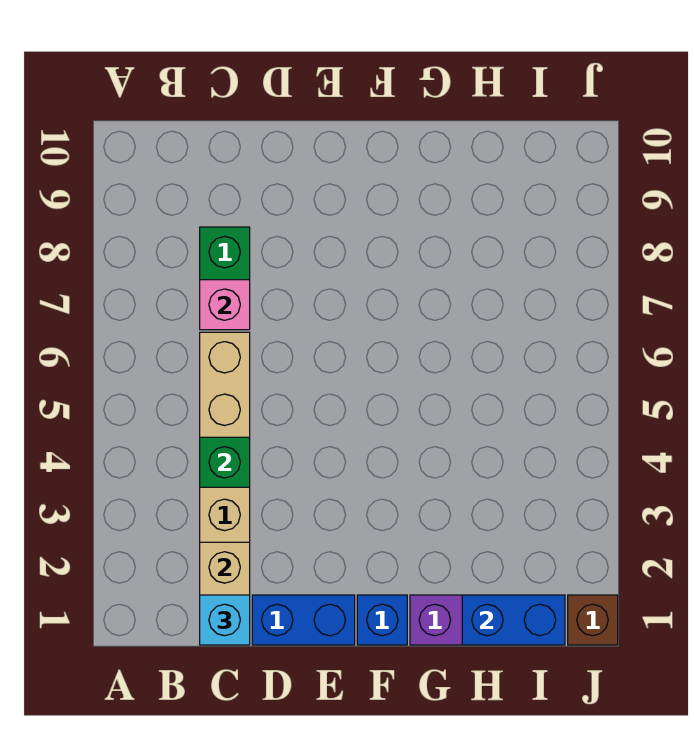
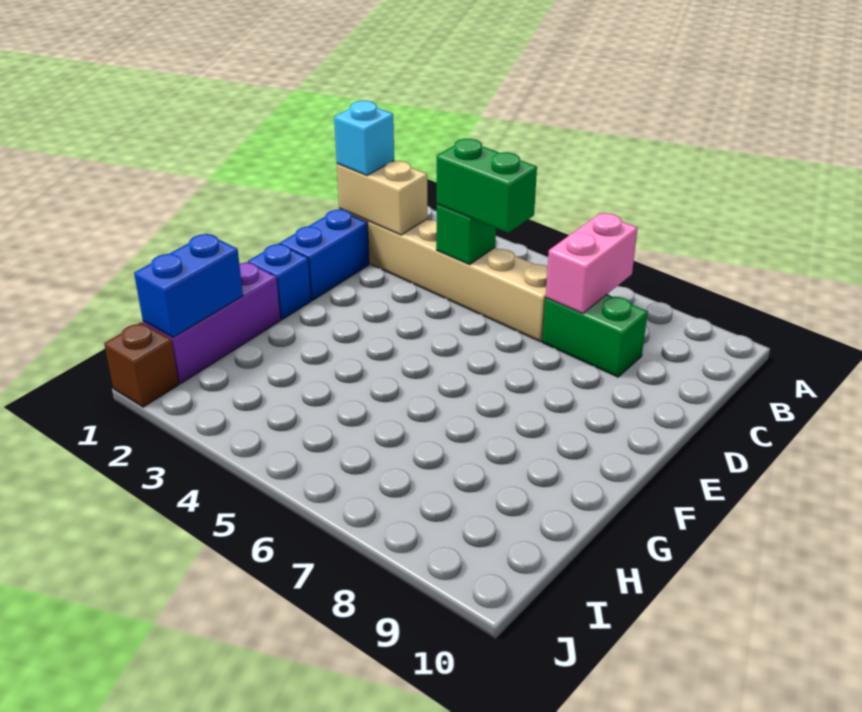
none -> green brick C4:C5 level 3
pink brick C7 level 2 -> pink brick B7:C7 level 2

